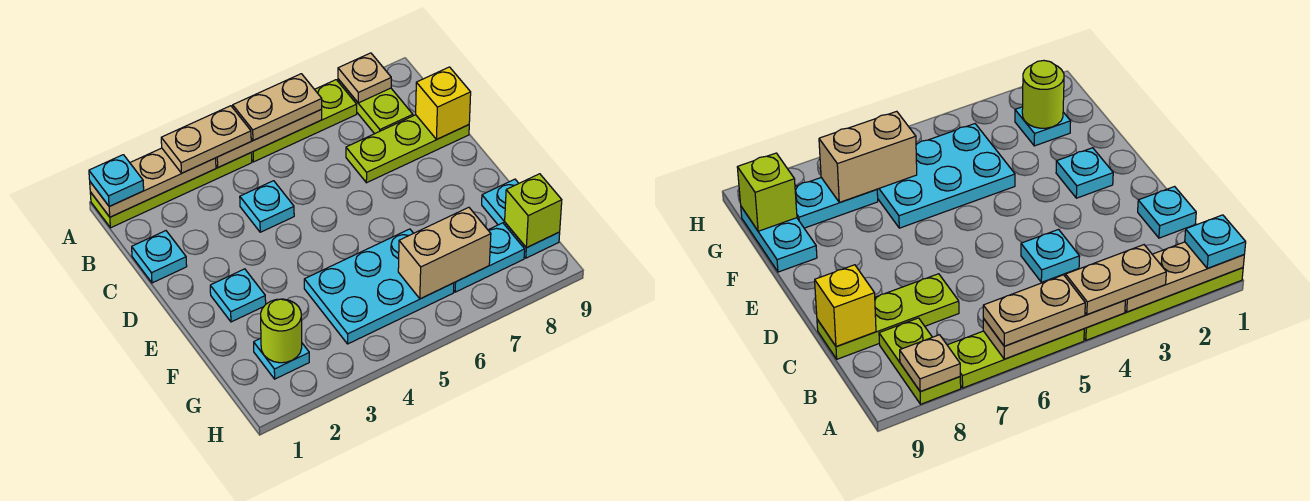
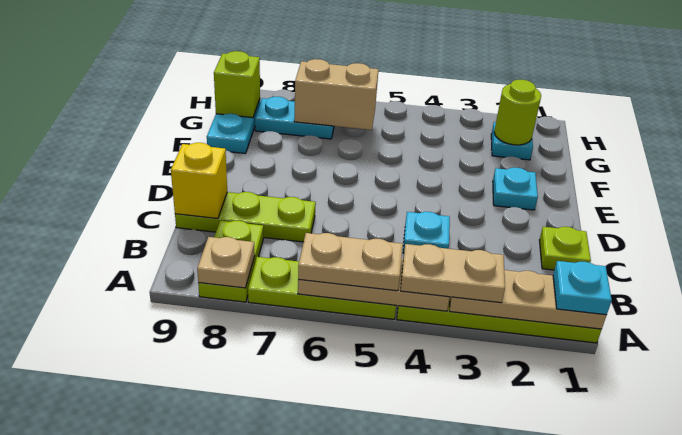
cyan plate C1 level 1 -> lime plate C1 level 1
cyan plate F4:G6 level 1 -> none

